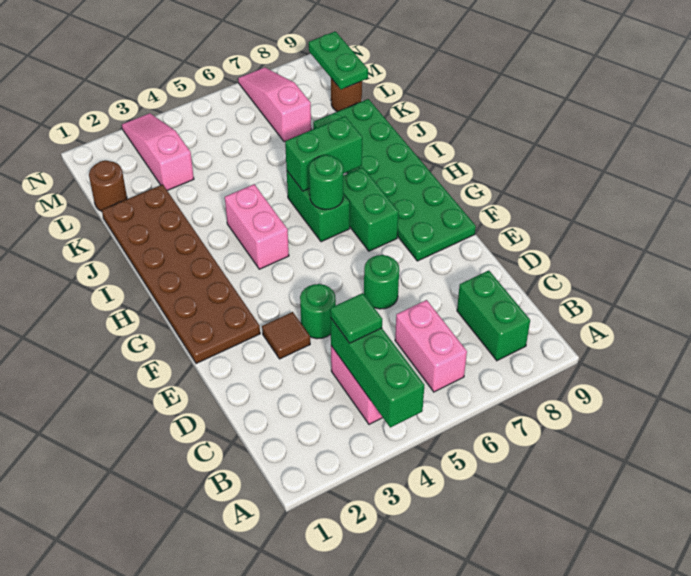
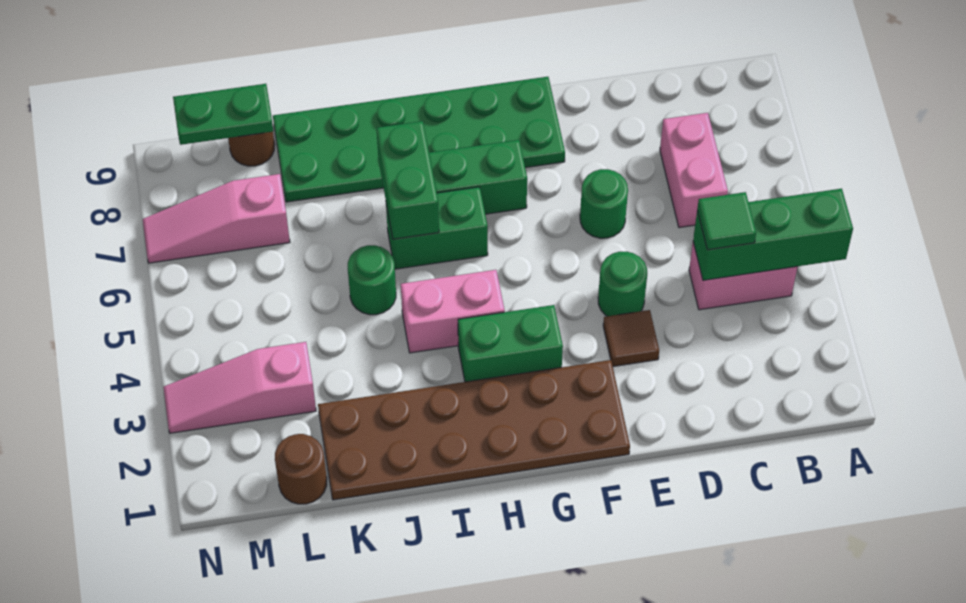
pink brick B6:C6 level 1 -> pink brick C6:C7 level 1
green brick B8:C8 level 1 -> green brick G3:H3 level 1
green round brick H6 level 2 -> green round brick J5 level 1

